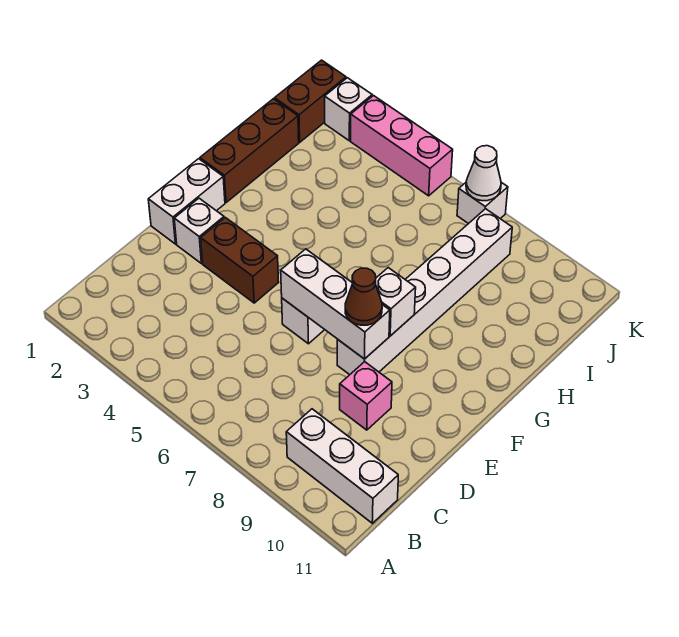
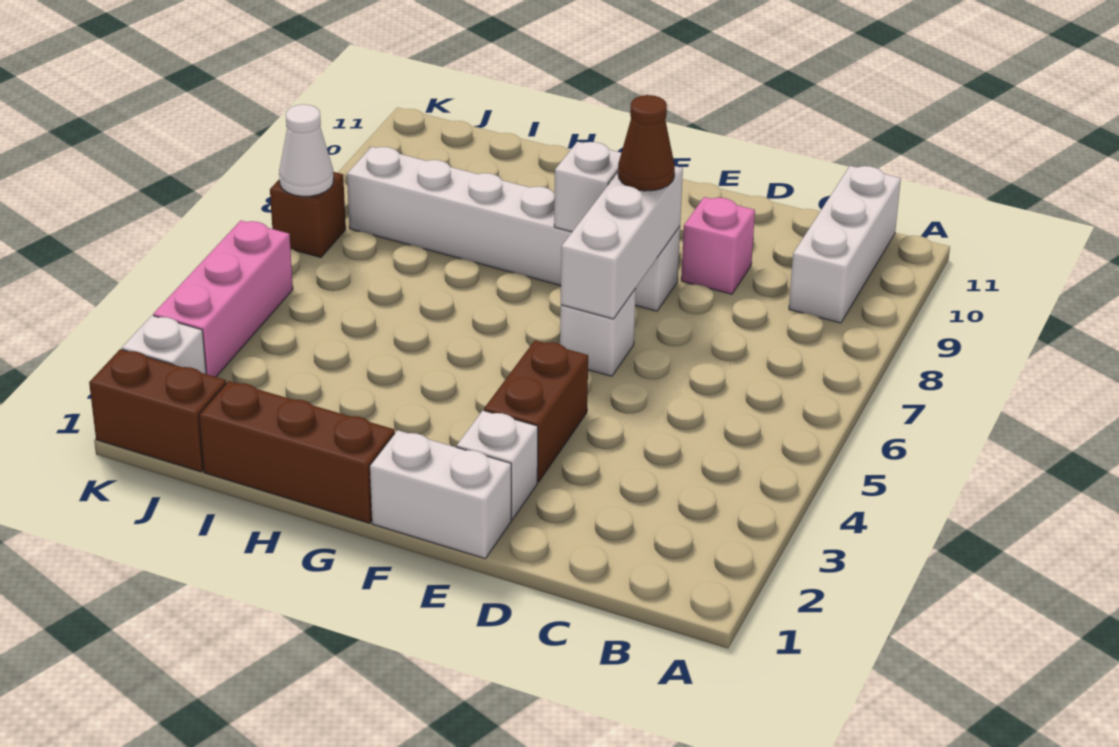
white brick K7 level 1 -> brown brick K7 level 1

